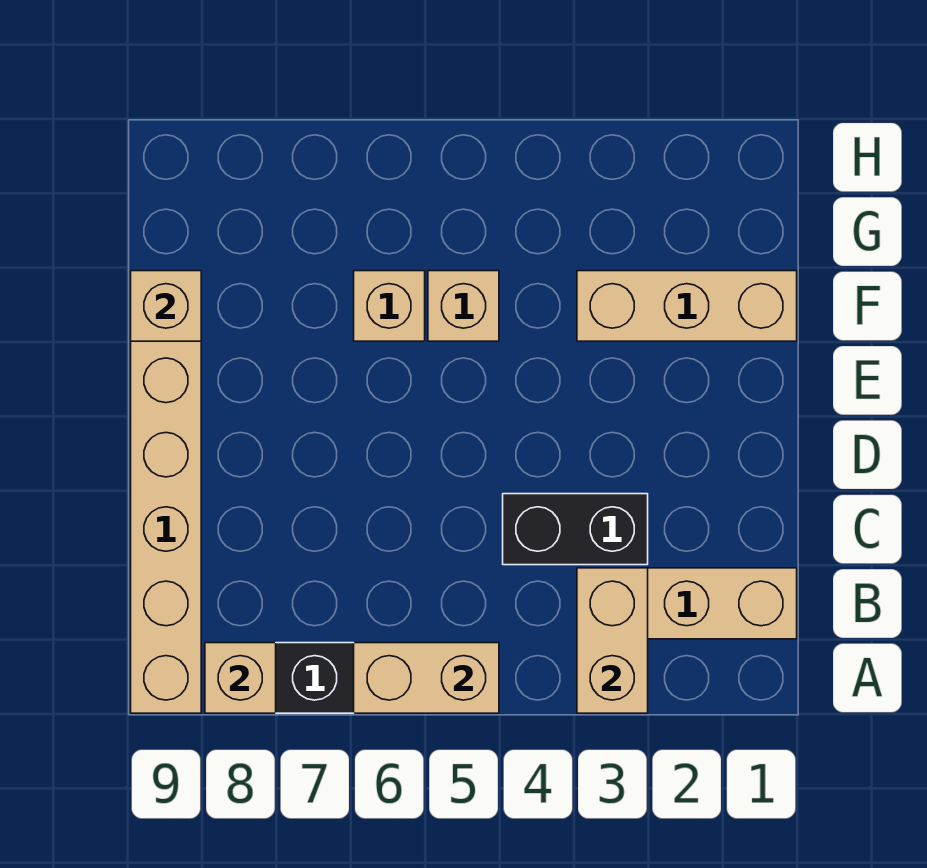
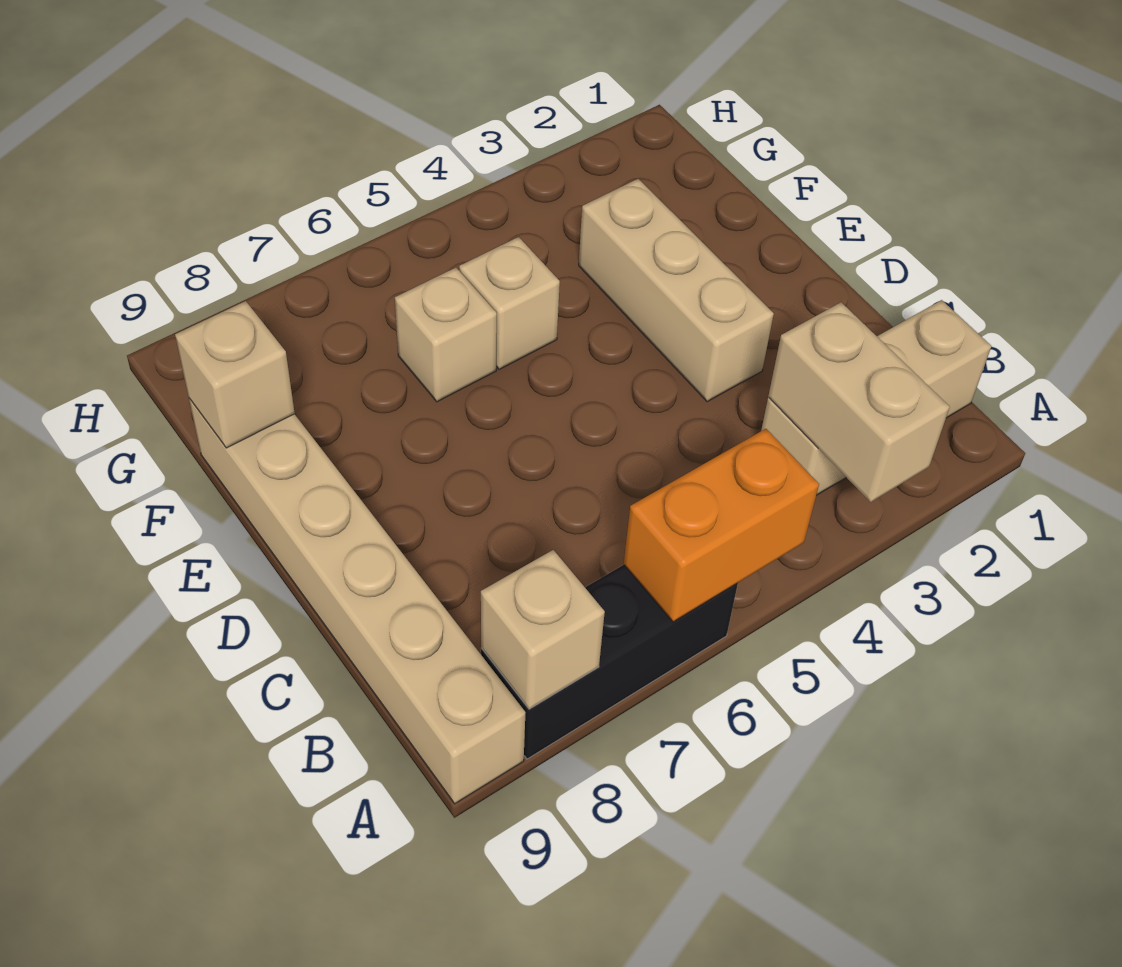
tan brick A5:A6 level 2 -> orange brick A5:A6 level 2
black brick C3:C4 level 1 -> none
tan brick F1:F3 level 1 -> tan brick D3:F3 level 1

